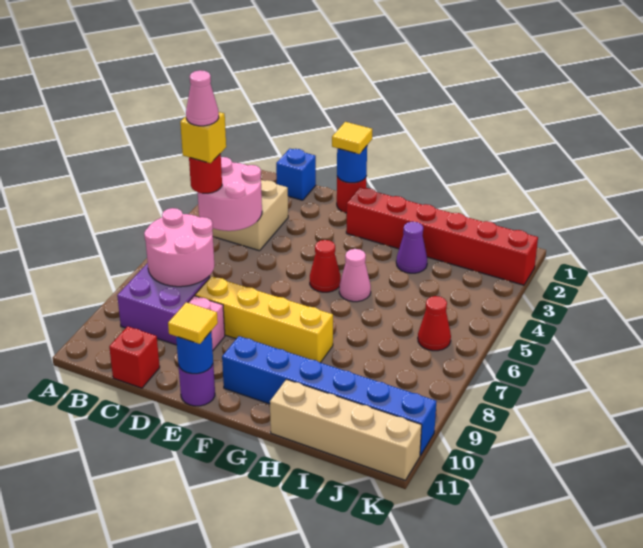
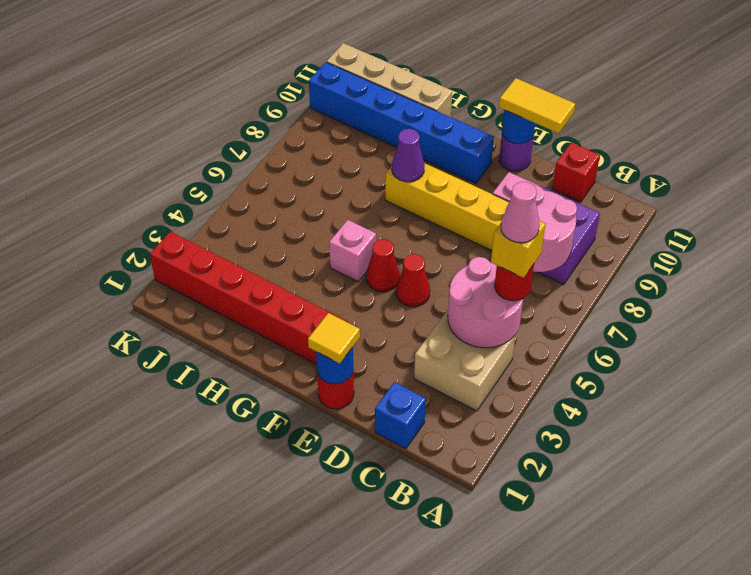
yellow tile E11 level 3 -> yellow tile D11:E11 level 3
pink cone G5 level 1 -> pink brick G5 level 1
purple cone H3 level 1 -> purple cone G8 level 2
red cone J6 level 1 -> red cone E5 level 1

